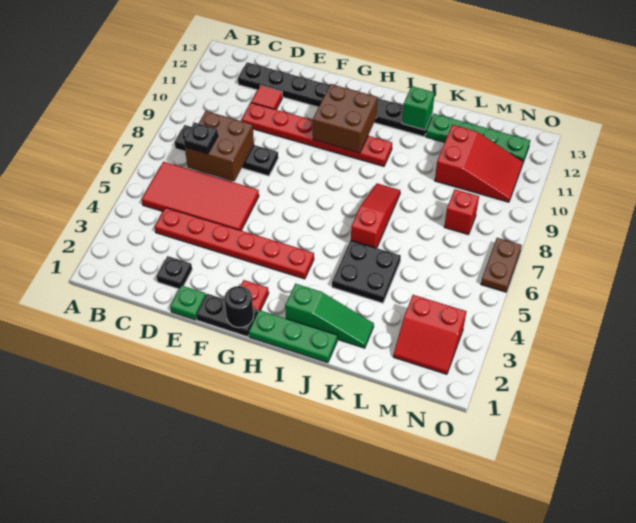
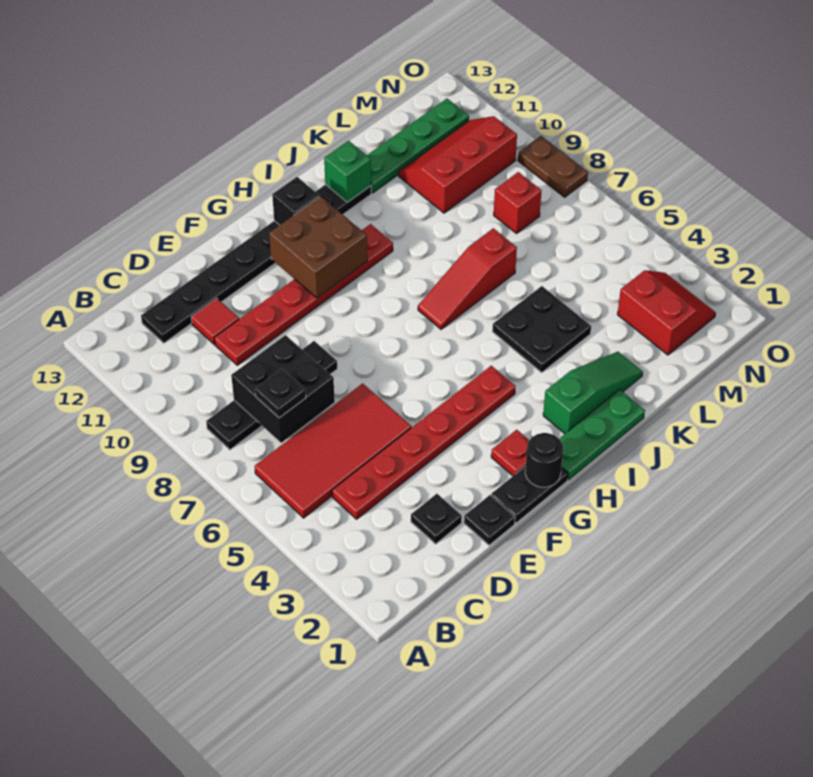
brown brick C7:D8 level 2 -> black brick C7:D8 level 2
green plate E1 level 1 -> black plate E1 level 1
none -> black brick H12 level 2
red slope J6:J8 level 1 top 6 -> red slope I7:K7 level 1 top K
red slope L10:N11 level 1 top L -> red slope L10:N11 level 1 top 10
red slope M2:N3 level 1 top 3 -> red slope M2:N3 level 1 top M
brown plate O6:O7 level 1 -> brown plate O8:O9 level 1

